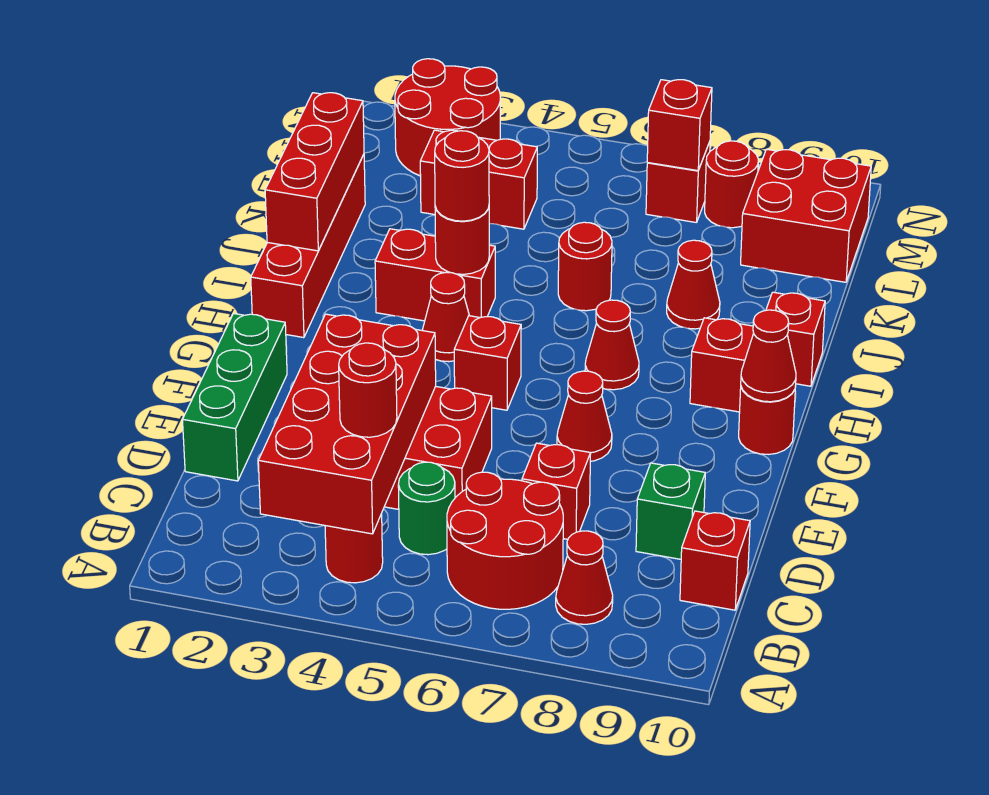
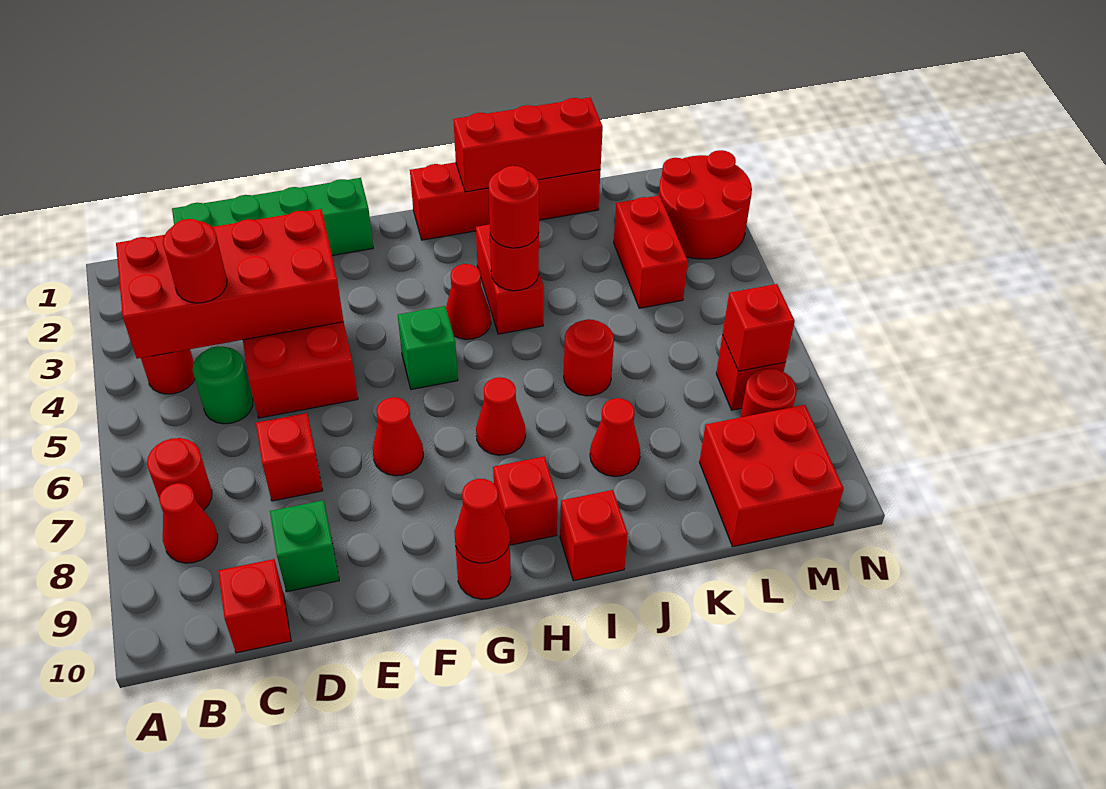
red round brick B6:C7 level 1 -> red round brick B7 level 1
green brick D1:F1 level 1 -> green brick C1:F1 level 1
red brick G5 level 1 -> green brick G5 level 1

